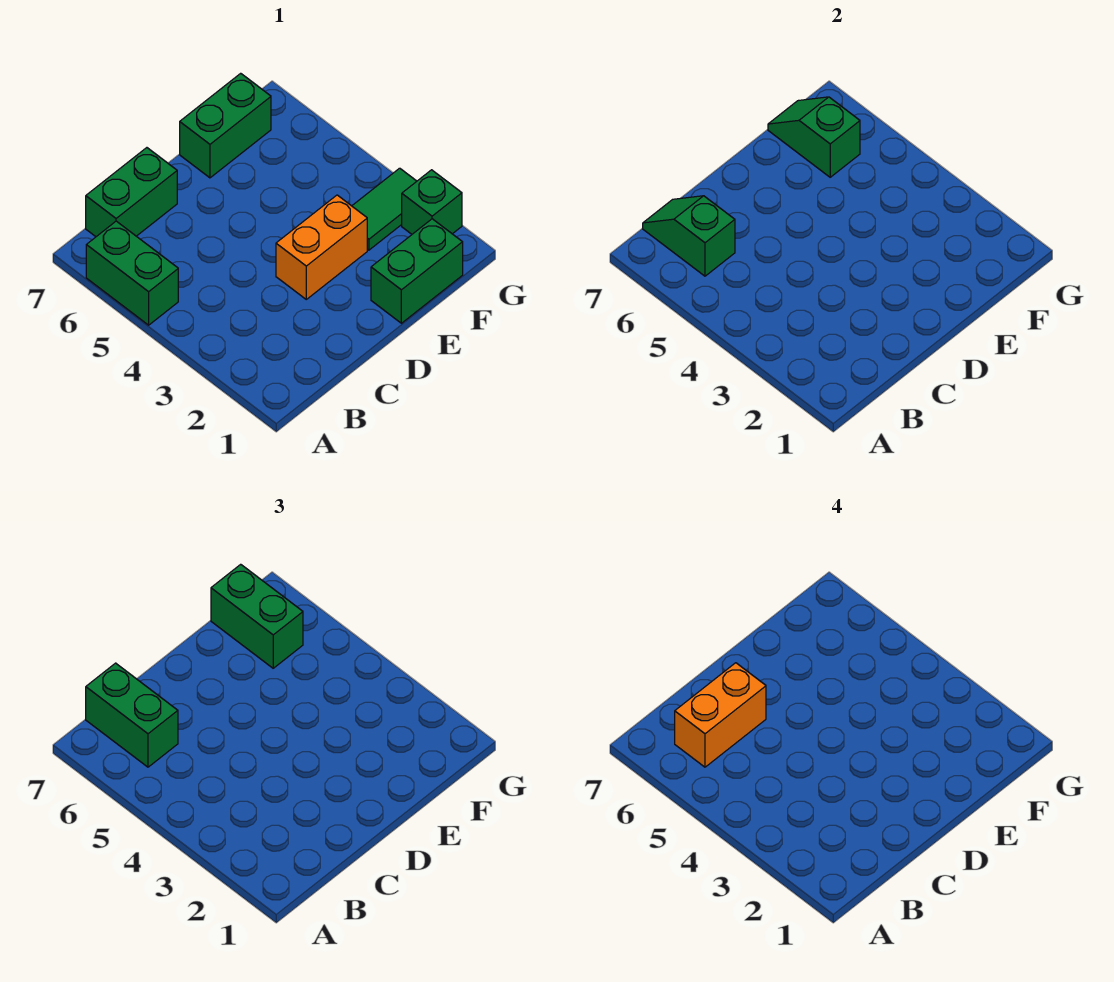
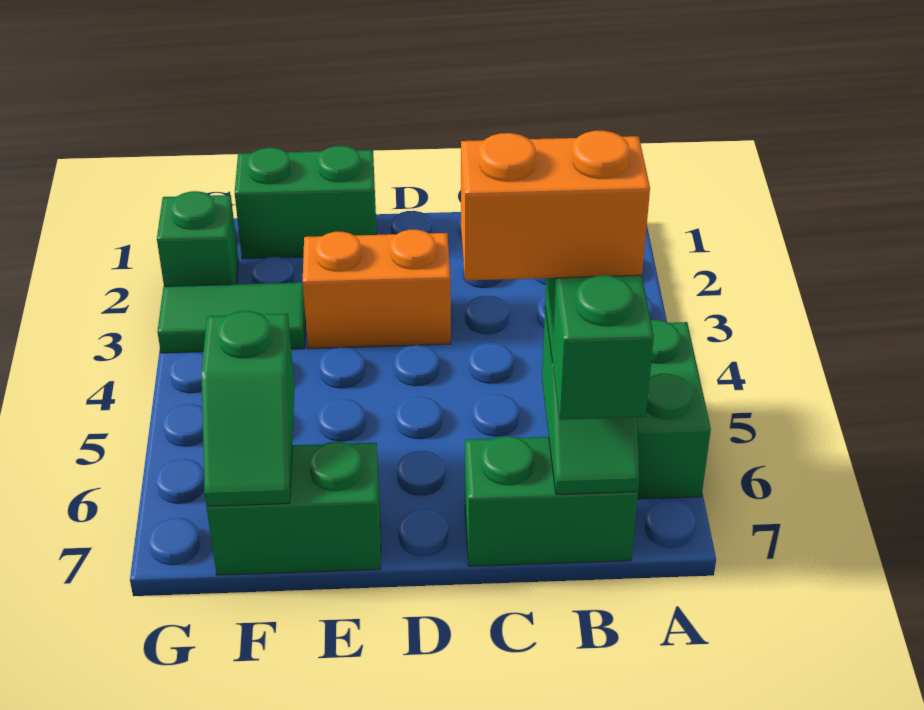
green brick F6:F7 level 3 -> none

